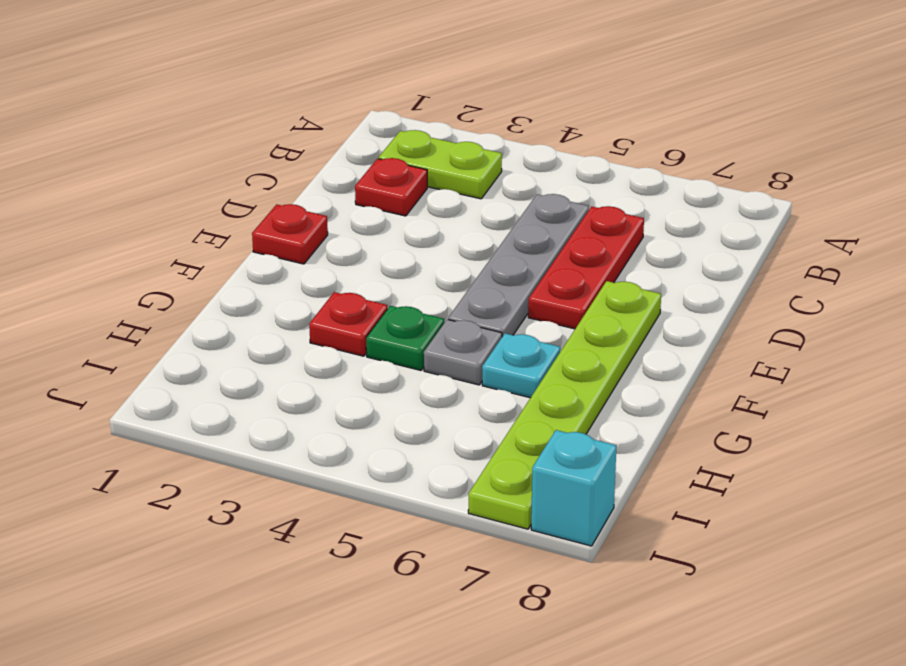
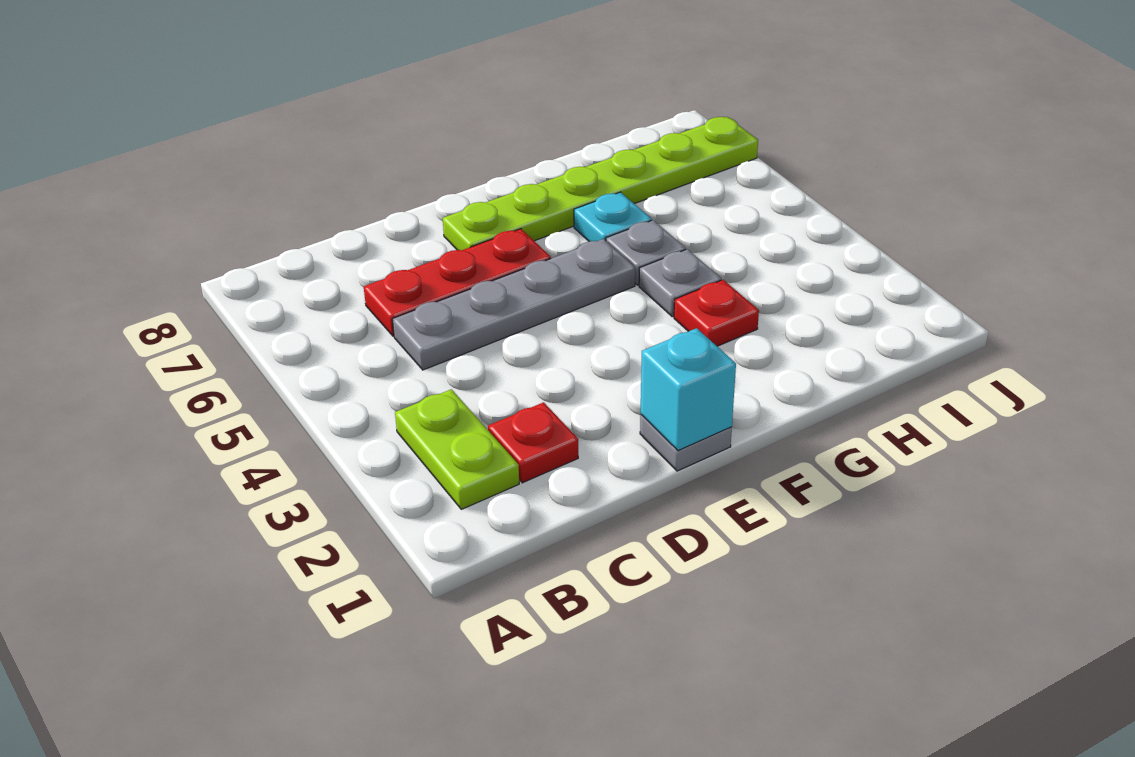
red plate E1 level 1 -> grey plate E1 level 1
green plate G4 level 1 -> grey plate G4 level 1
cyan brick J8 level 1 -> cyan brick E1 level 2

